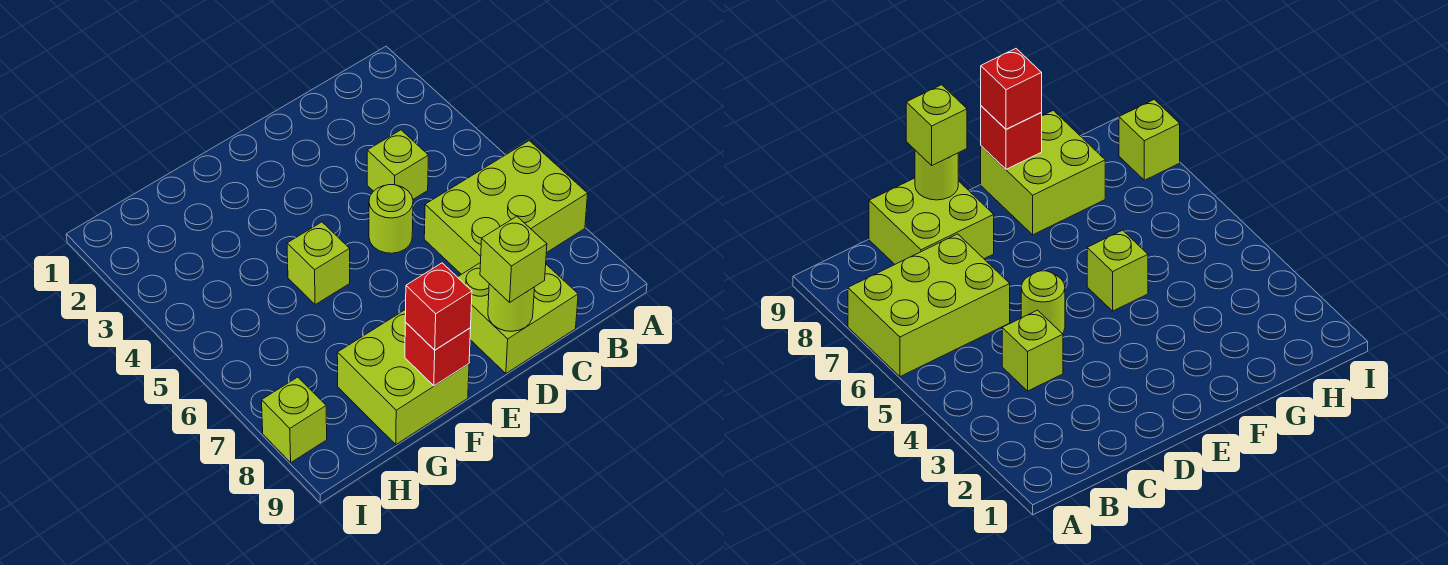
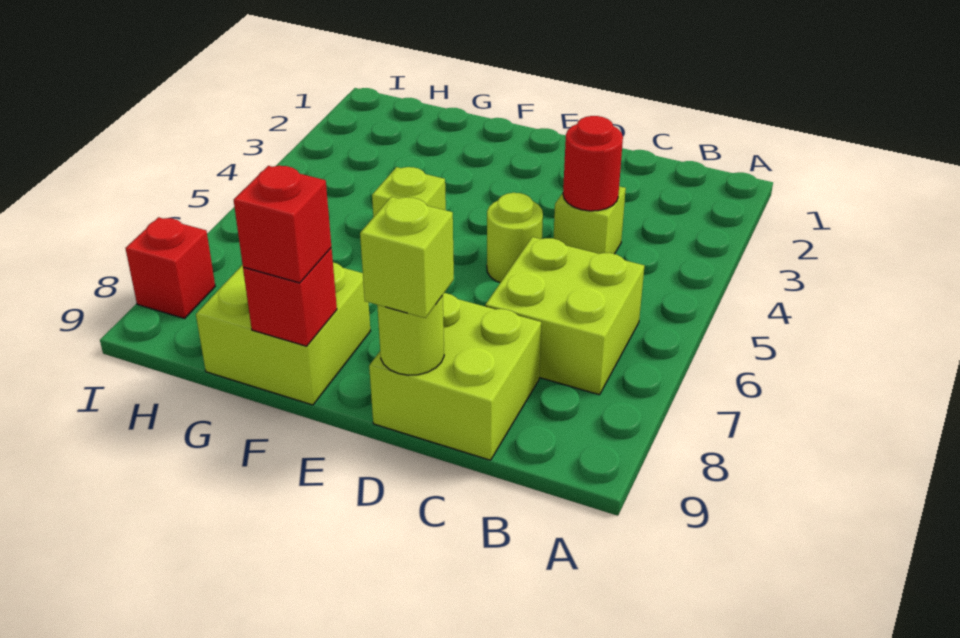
lime brick A6:C7 level 1 -> lime brick B6:C7 level 1
none -> red round brick C4 level 2
lime brick I8 level 1 -> red brick I8 level 1

